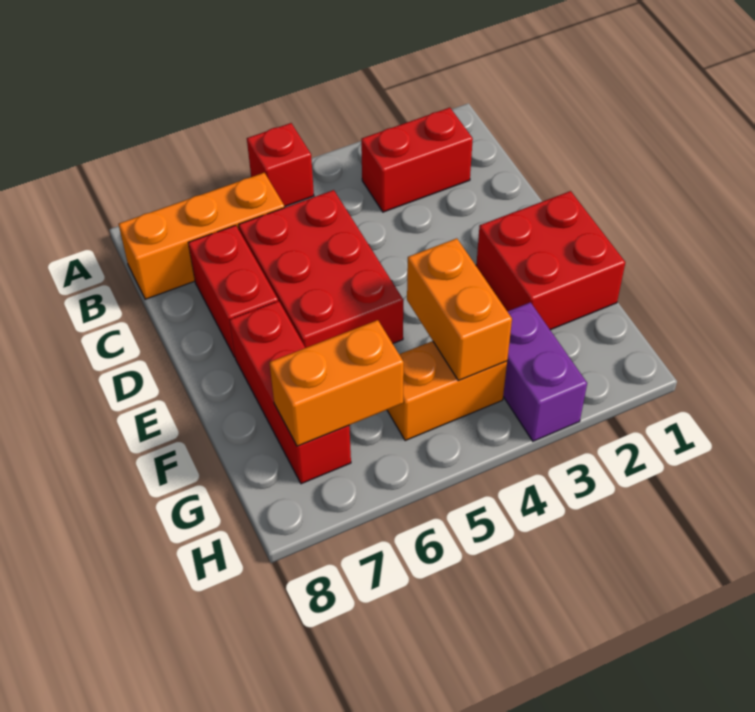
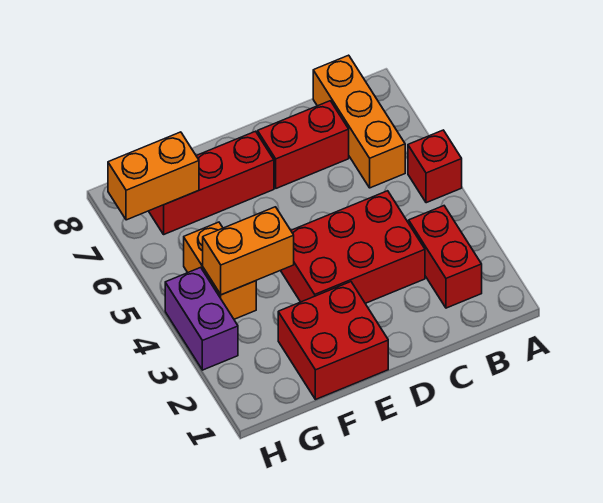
red brick C5:E6 level 1 -> red brick C3:E4 level 1
purple brick G3:H3 level 1 -> purple brick H3:H4 level 1
orange brick G6:G7 level 2 -> orange brick G7:H7 level 2

